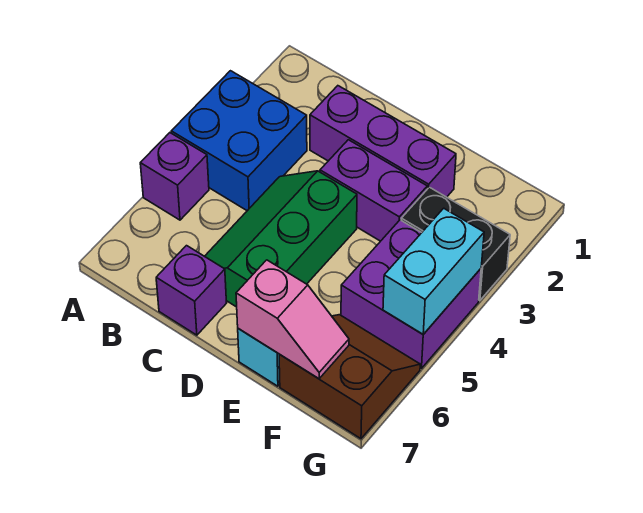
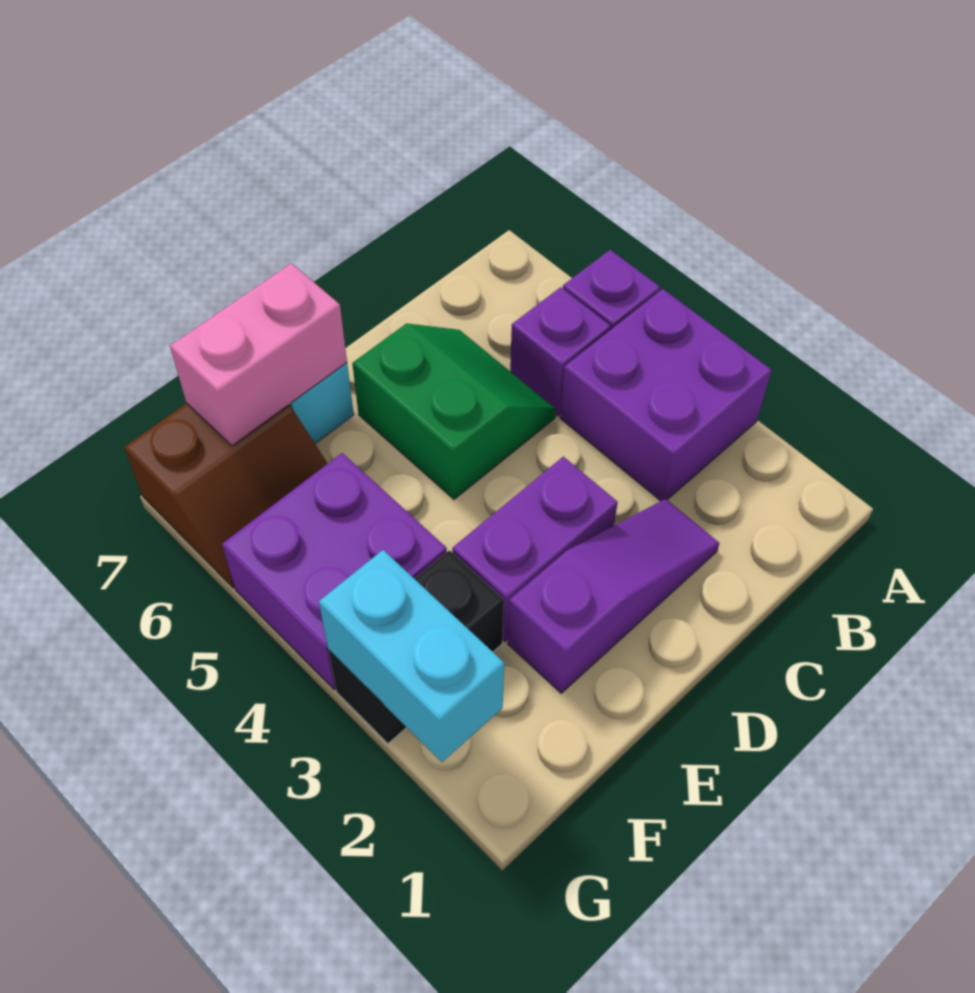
blue brick A3:B4 level 1 -> purple brick A3:B4 level 1
purple brick C2:E2 level 1 -> purple slope C2:E2 level 1 top E
green slope C4:D6 level 1 top D -> green slope C5:D6 level 1 top D
purple brick C7 level 1 -> purple brick B5 level 1
pink slope E7:F7 level 2 top E -> pink brick E7:F7 level 2
cyan brick G4:G5 level 2 -> cyan brick G2:G3 level 2

